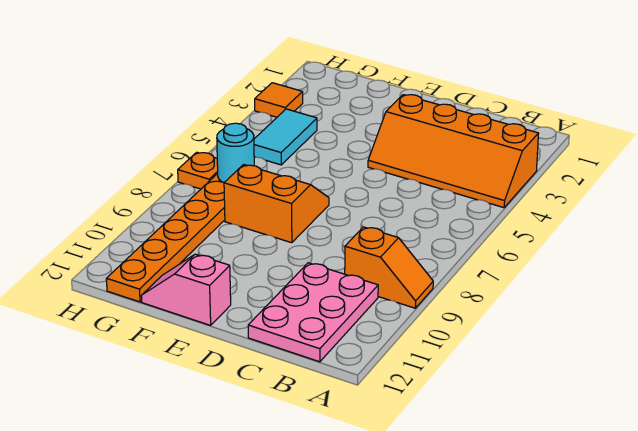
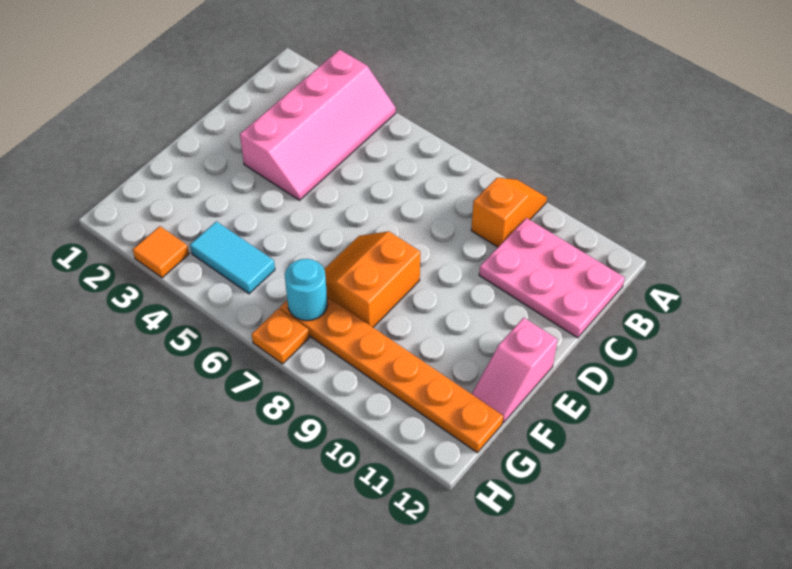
orange slope A3:D4 level 1 top 3 -> pink slope A3:D4 level 1 top 3

